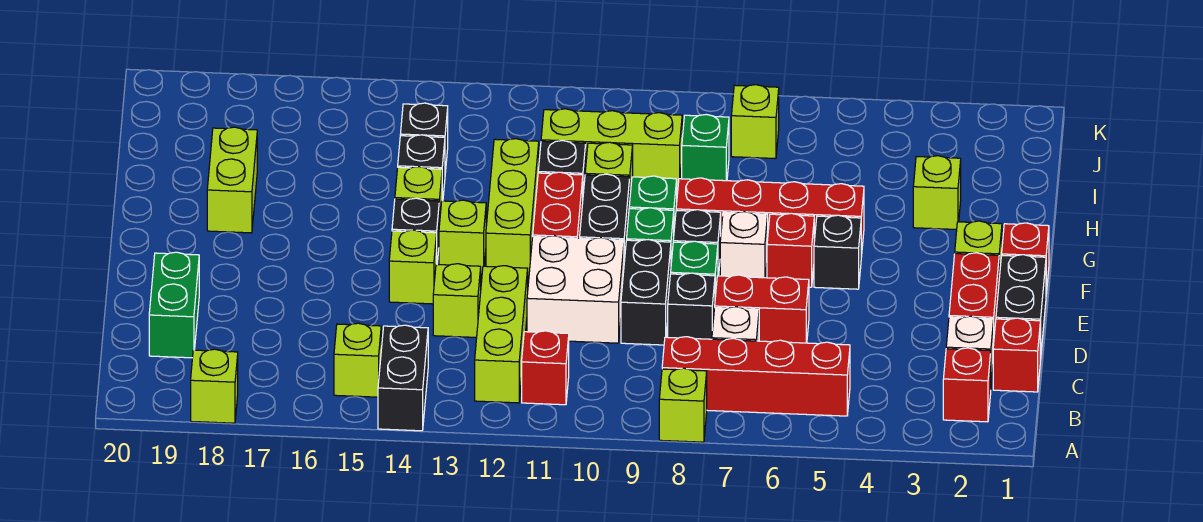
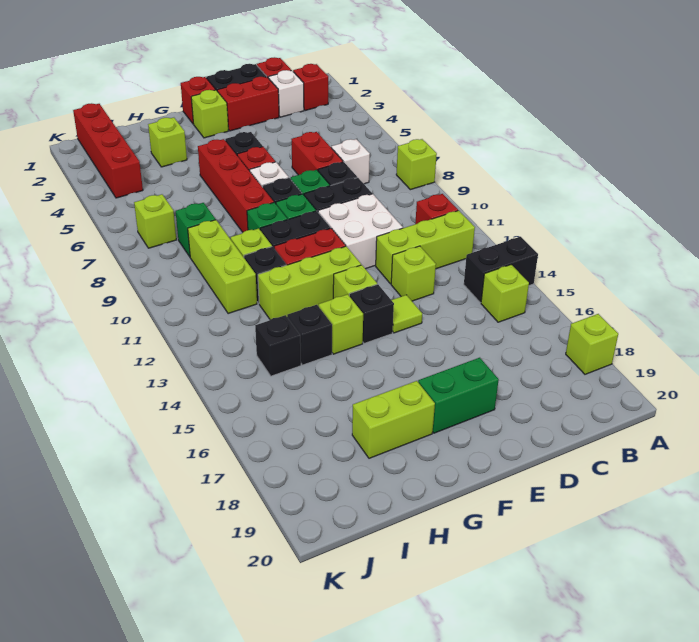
red brick B5:B8 level 1 -> red brick J1:J4 level 1
green brick C19:D19 level 1 -> green brick E18:F18 level 1
lime brick E14 level 1 -> lime tile E14 level 1

